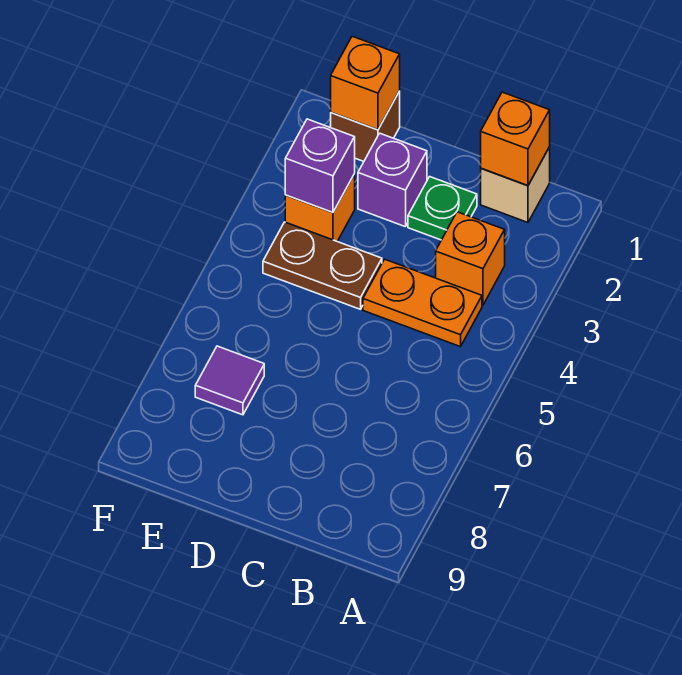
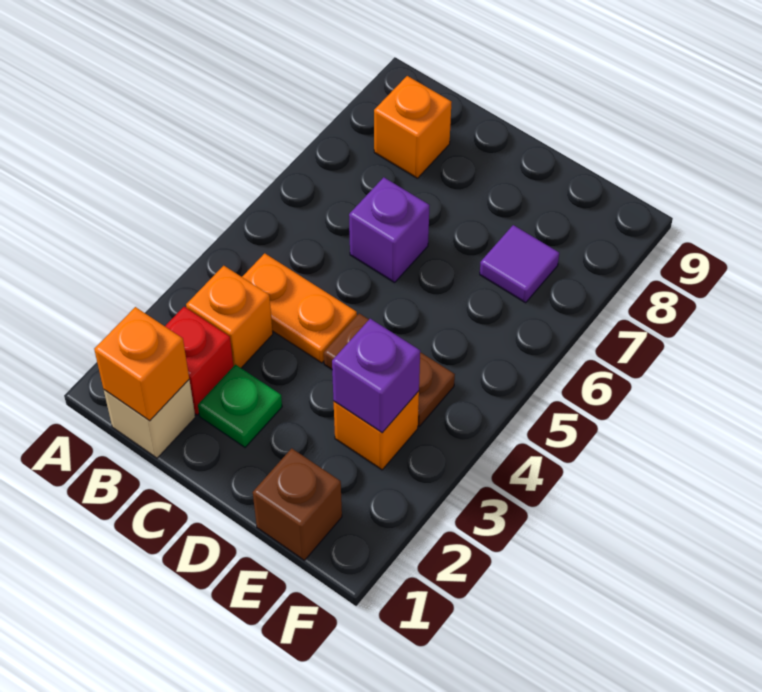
none -> red brick B2 level 1
purple brick D2 level 1 -> purple brick C6 level 1
orange brick E1 level 2 -> orange brick B8 level 1

